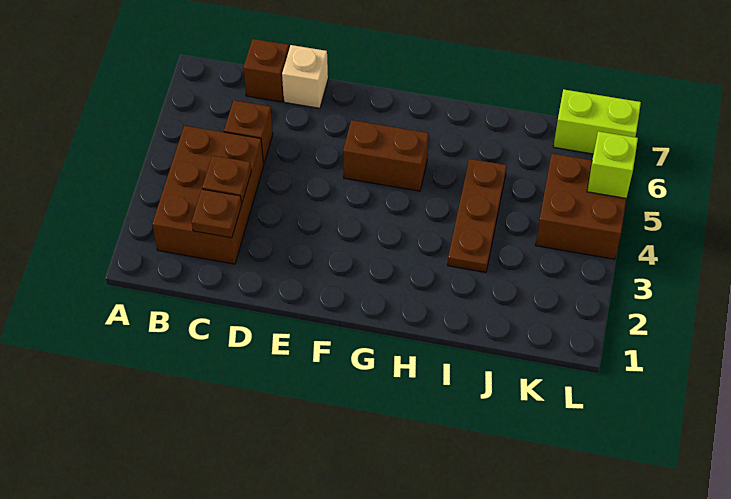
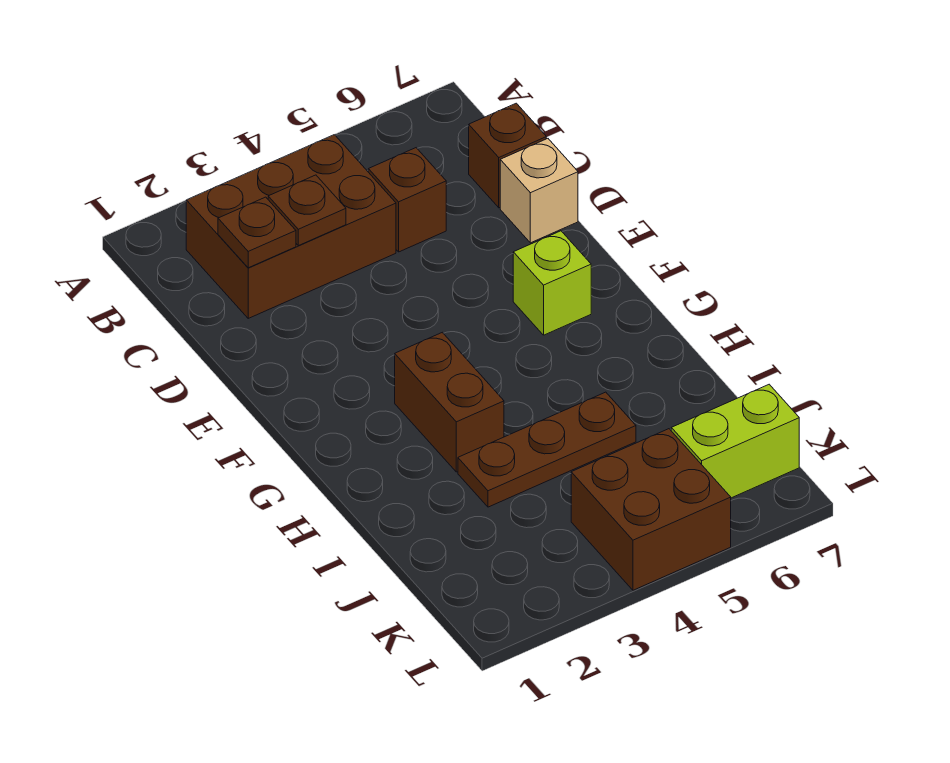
brown brick F5:G5 level 1 -> brown brick G3:H3 level 1
lime brick K7:L7 level 1 -> lime brick K6:K7 level 1
lime brick L5 level 2 -> lime brick F6 level 1

